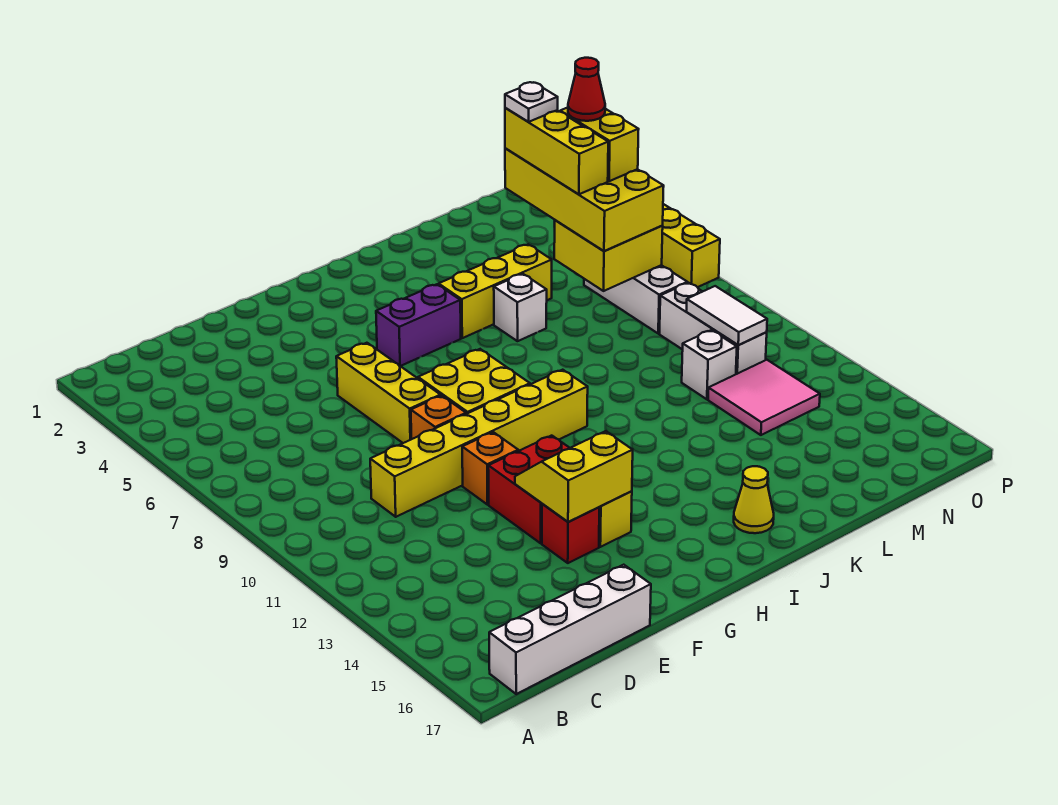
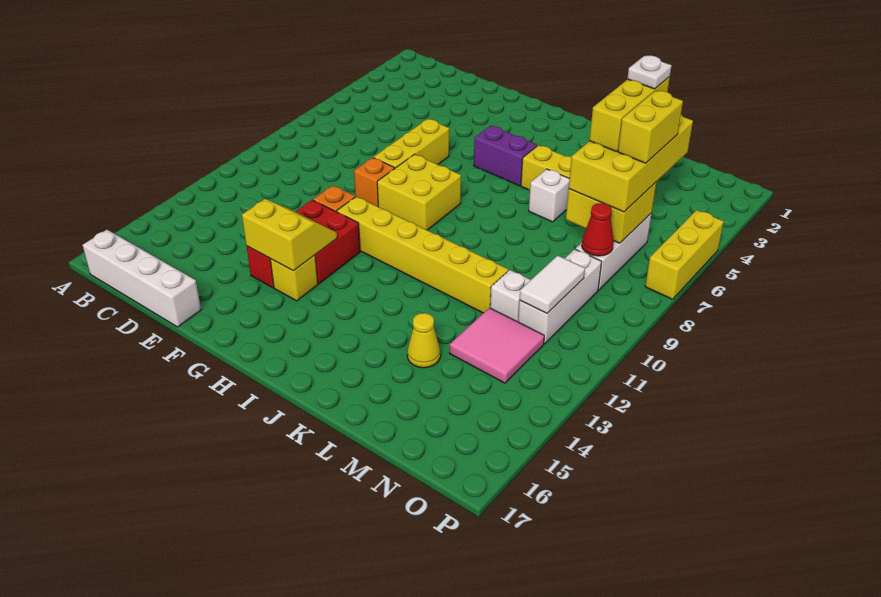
yellow brick D10:I10 level 1 -> yellow brick G11:L11 level 1
yellow cone J16 level 1 -> yellow cone L14 level 1
red cone N5 level 5 -> red cone N8 level 2

